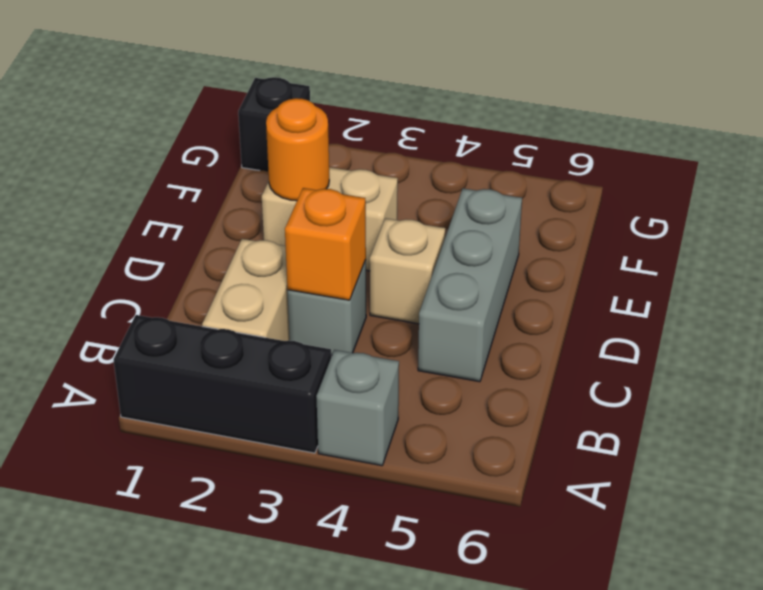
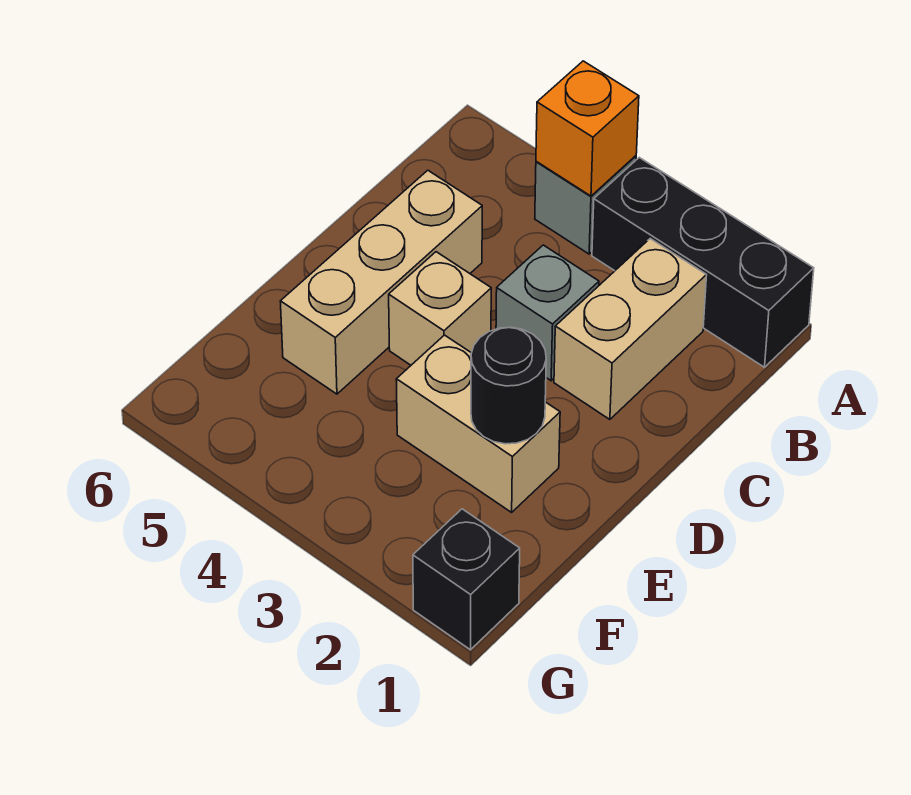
orange brick C3 level 2 -> orange brick A4 level 2
grey brick C5:E5 level 1 -> tan brick C5:E5 level 1
orange round brick E2 level 2 -> black round brick E2 level 2

